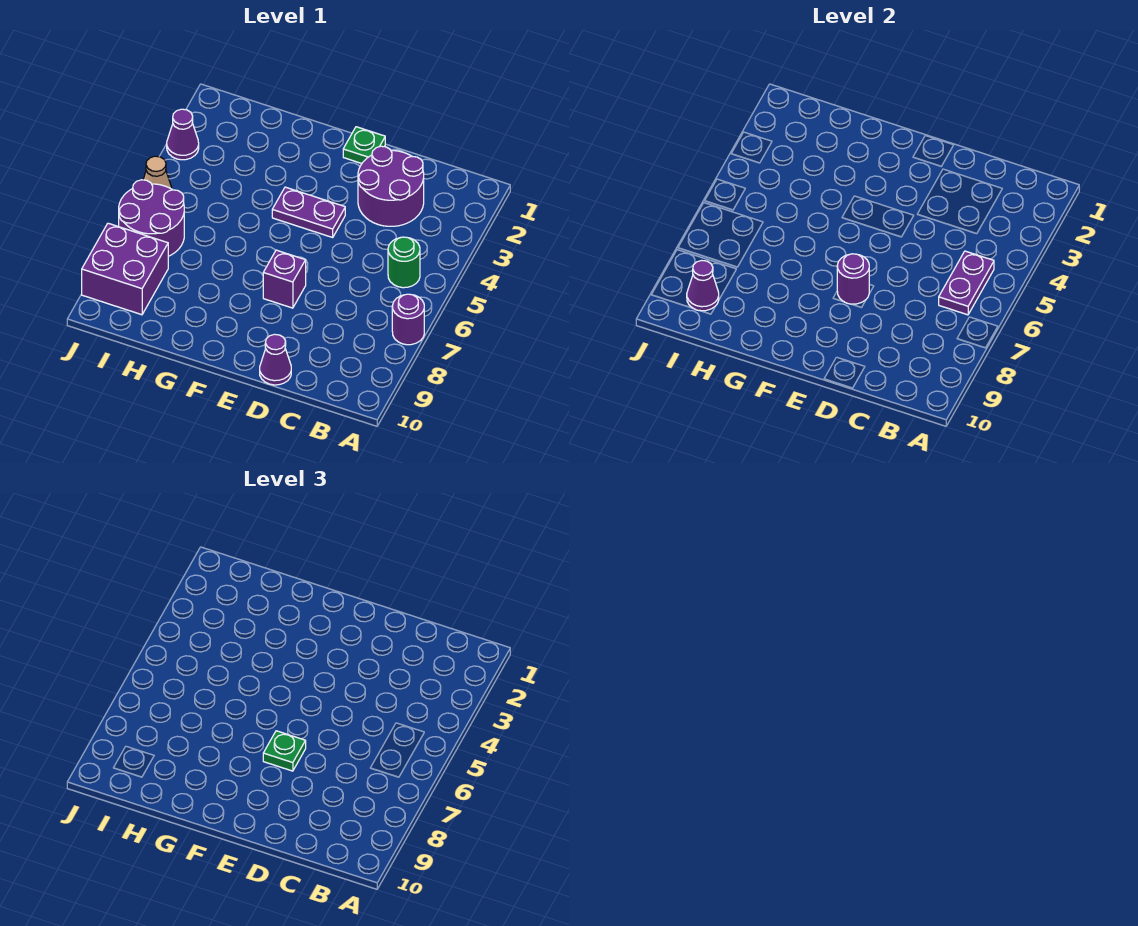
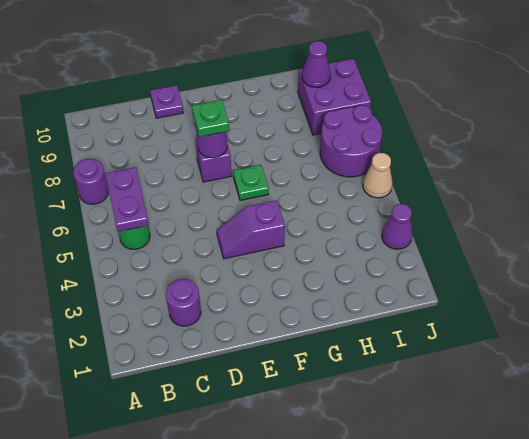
purple round brick C2:D3 level 1 -> purple round brick C2 level 1
purple cone D10 level 1 -> purple plate D10 level 1
green plate E1 level 1 -> green plate F6 level 1
purple plate E4:F4 level 1 -> purple slope E4:F4 level 1 top F

